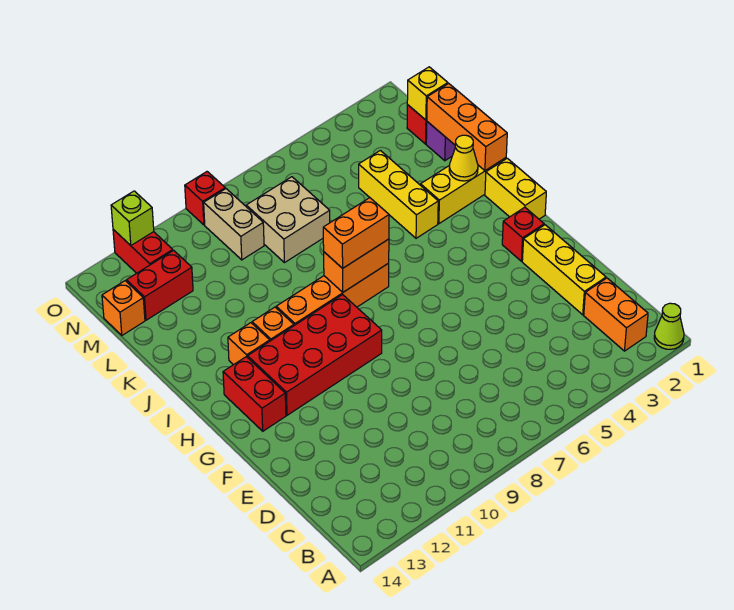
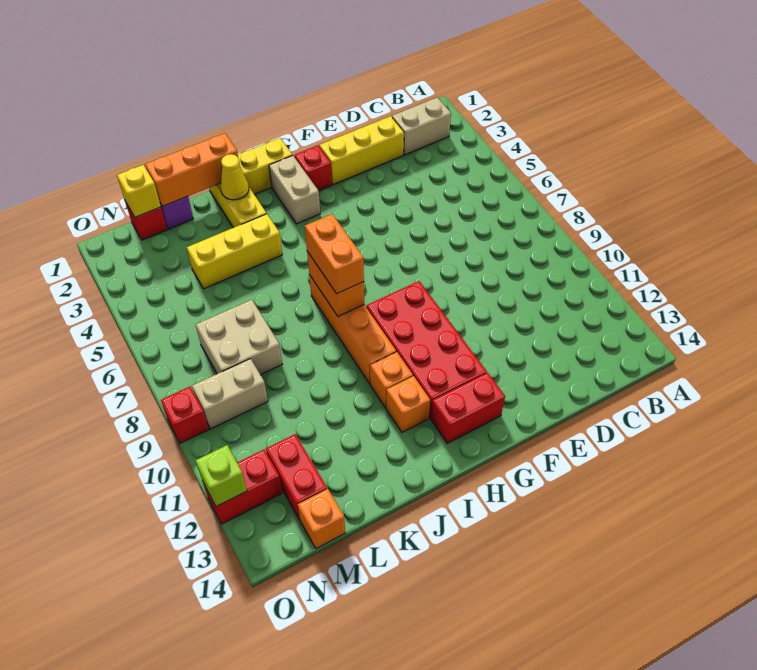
lime cone A1 level 1 -> none
orange brick B2:C2 level 1 -> tan brick B2:C2 level 1
none -> tan brick H2:H3 level 1

